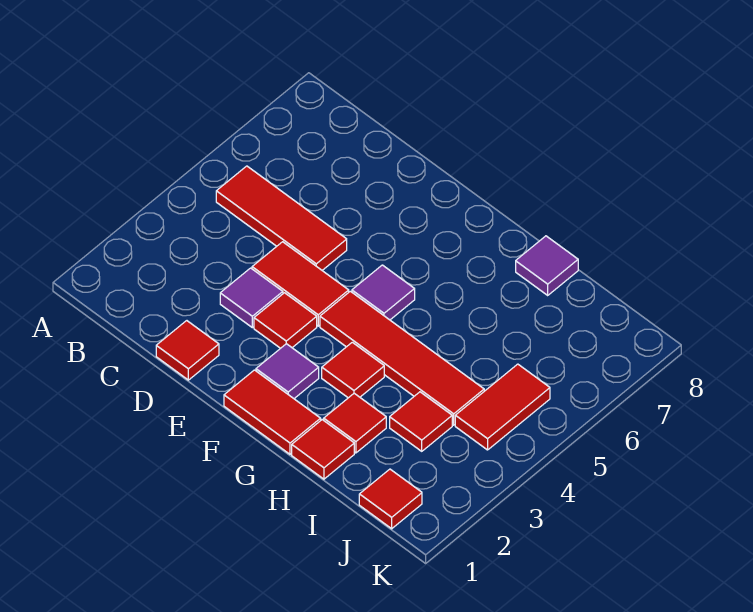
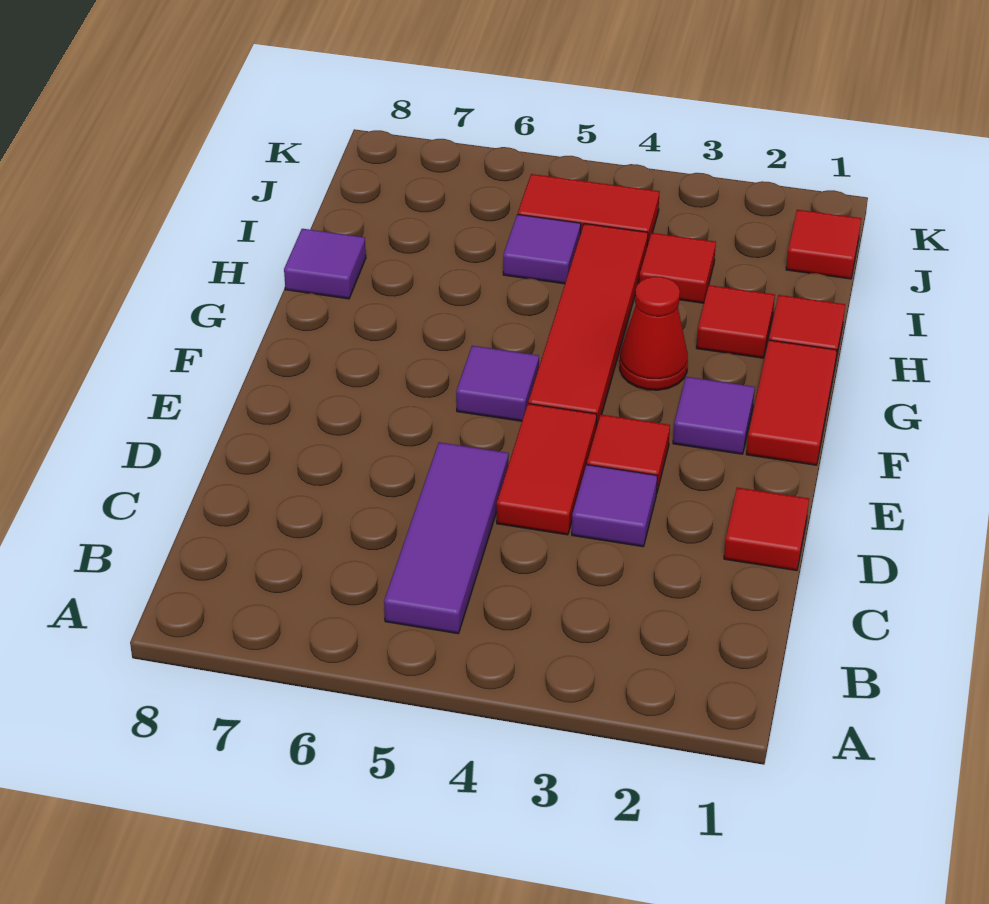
red tile B5:D5 level 1 -> purple tile B5:D5 level 1
red tile G3 level 1 -> red cone G3 level 1
none -> purple tile I5 level 1

